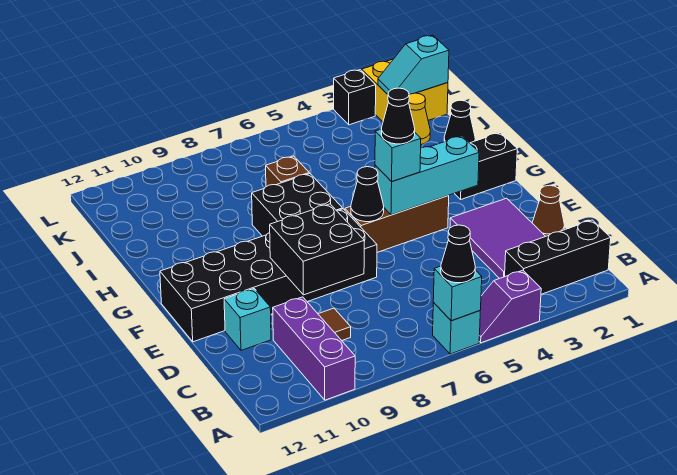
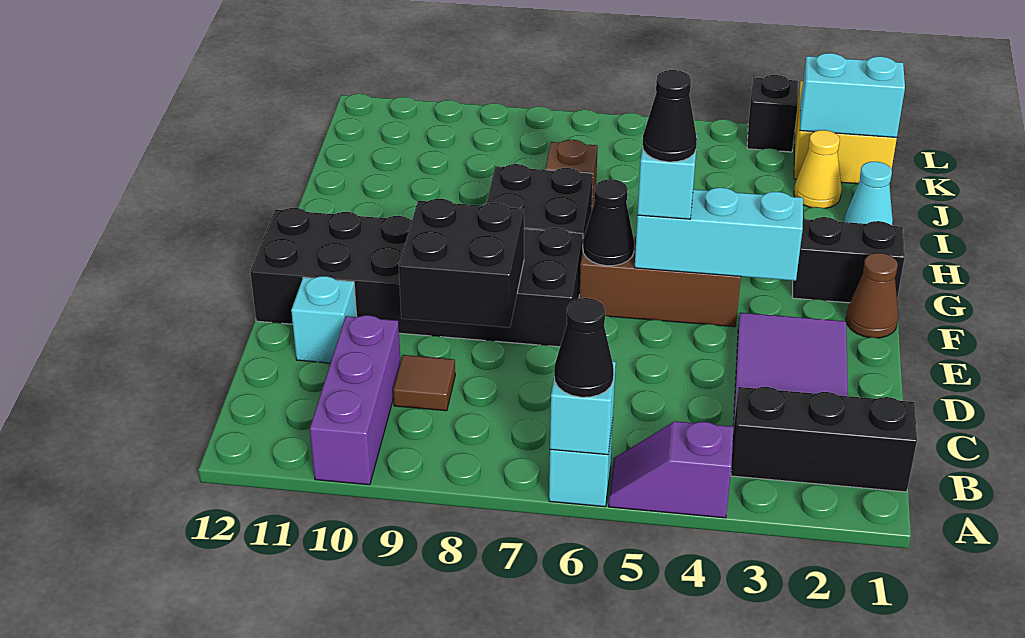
brown cone D1 level 1 -> brown cone F1 level 1
black cone I1 level 1 -> cyan cone I1 level 1
cyan slope K1:K2 level 2 top 1 -> cyan brick K1:K2 level 2

